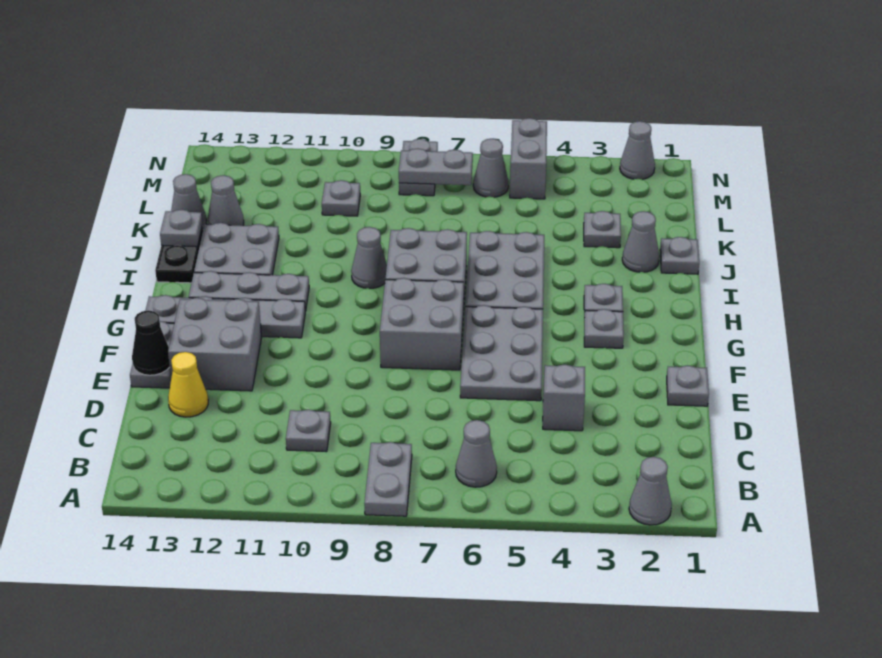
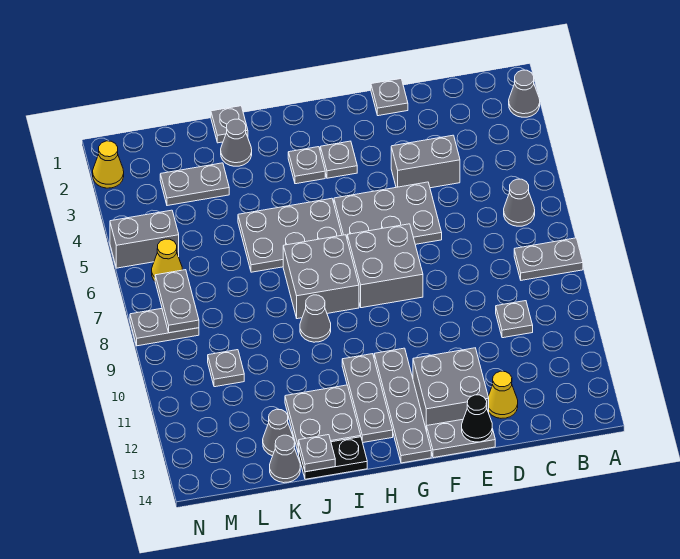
grey brick D4 level 1 -> grey brick D4:E4 level 1
grey plate K3 level 1 -> grey plate K3:L3 level 1
grey cone M6 level 1 -> yellow cone M6 level 1
grey cone N2 level 1 -> yellow cone N2 level 1

